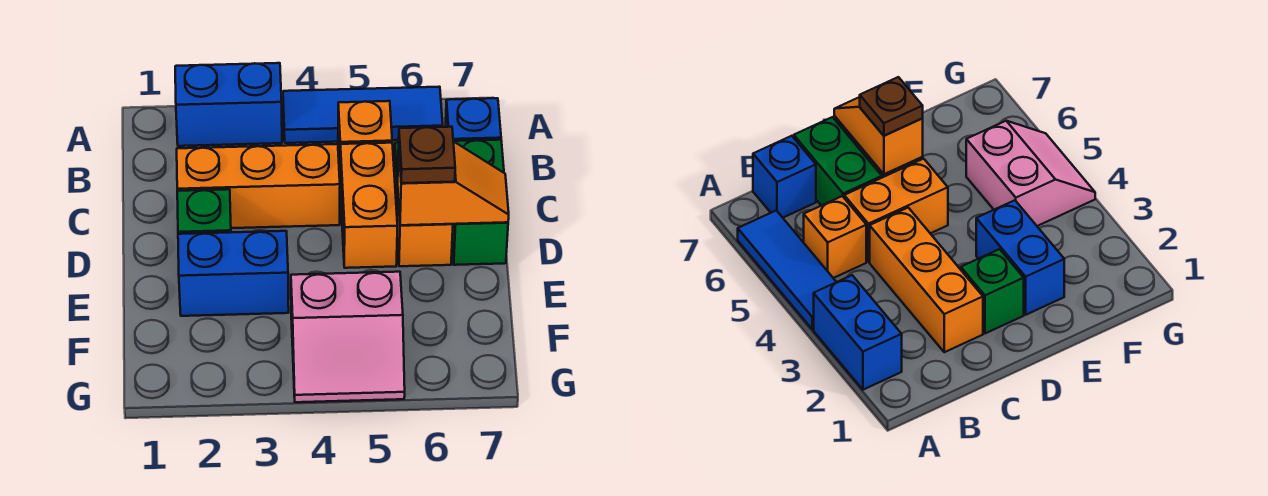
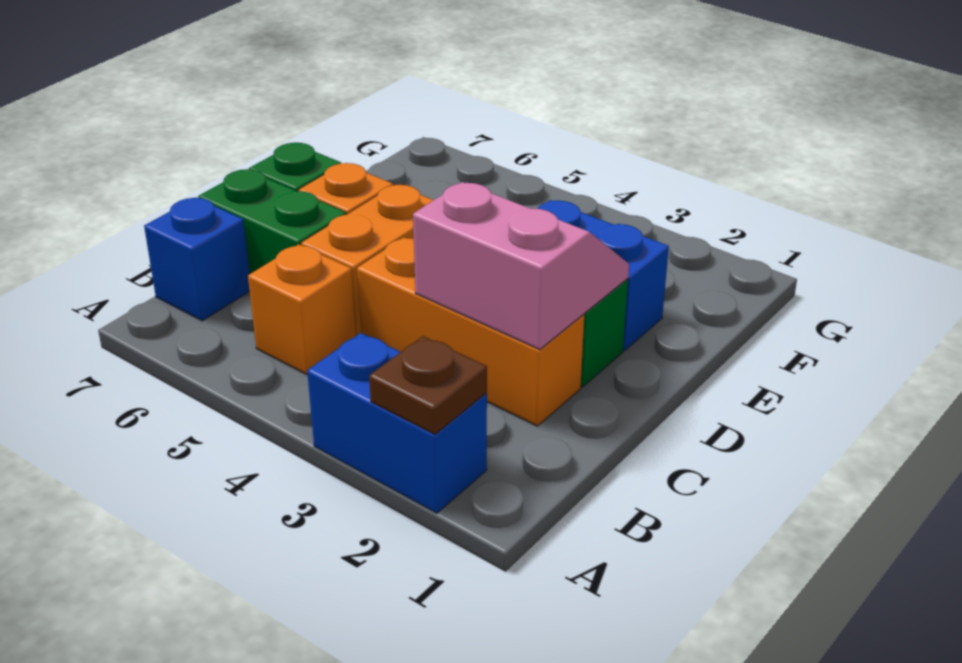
blue tile A4:A6 level 1 -> none
orange slope D6:D7 level 2 top 6 -> none
brown plate D6 level 3 -> brown plate A2 level 2
pink slope F4:G5 level 1 top F -> pink slope C2:D3 level 2 top C

